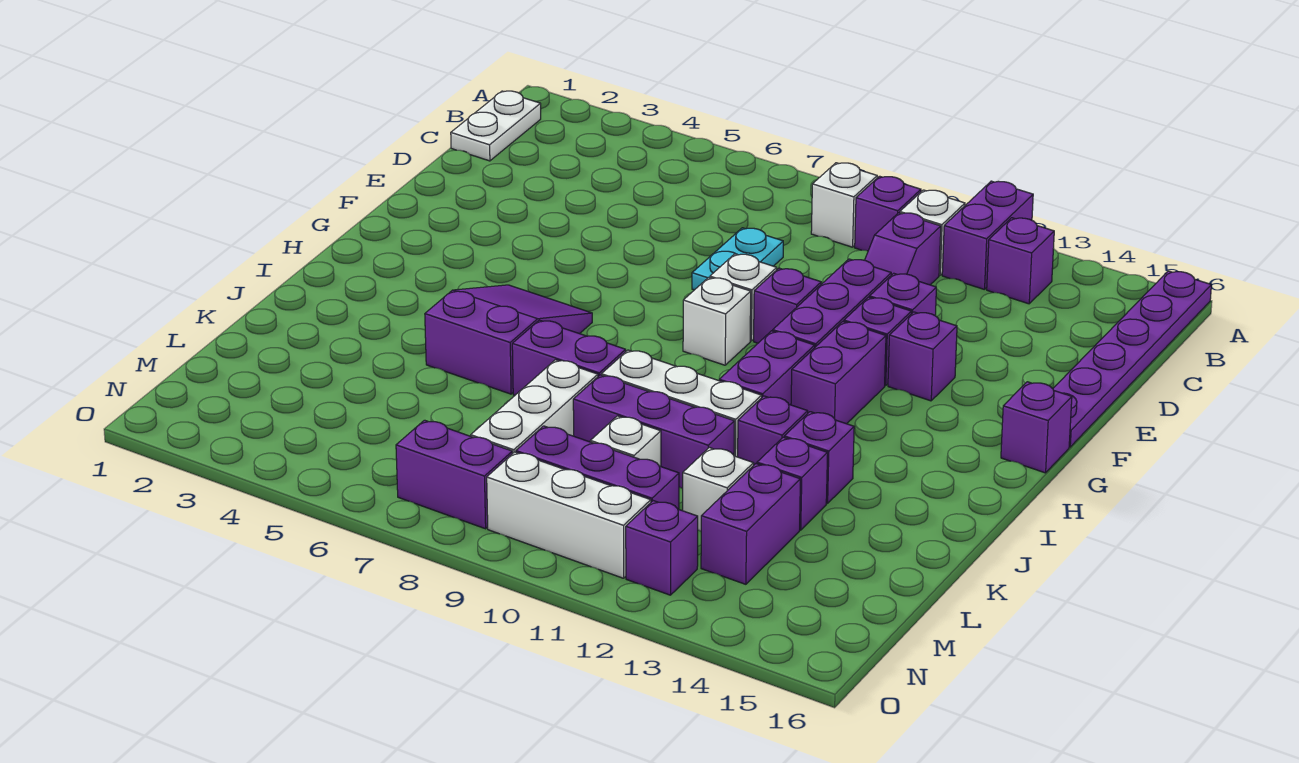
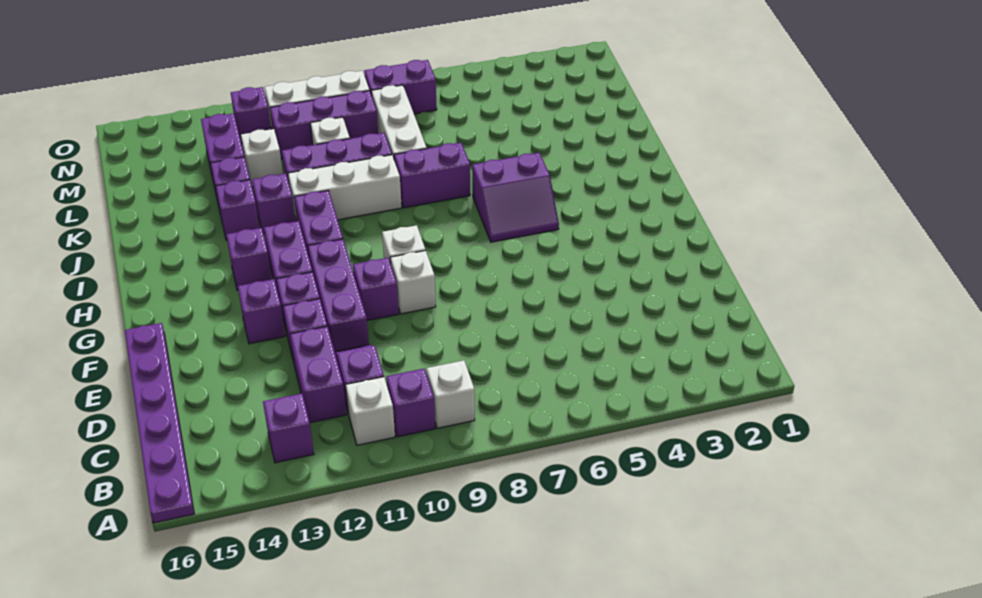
purple brick A12:B12 level 1 -> purple brick C12:D12 level 1
white plate B1:C1 level 1 -> none
cyan plate D8:E8 level 1 -> none
purple brick G16 level 1 -> purple brick H13 level 1
purple slope H5:J6 level 1 top J -> purple slope H5:I6 level 1 top I

